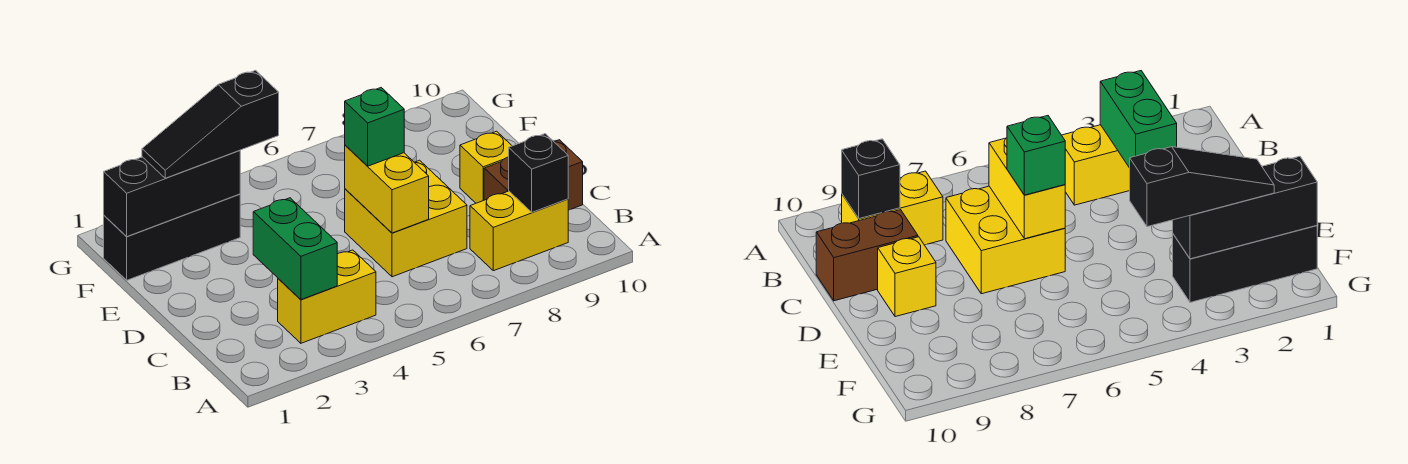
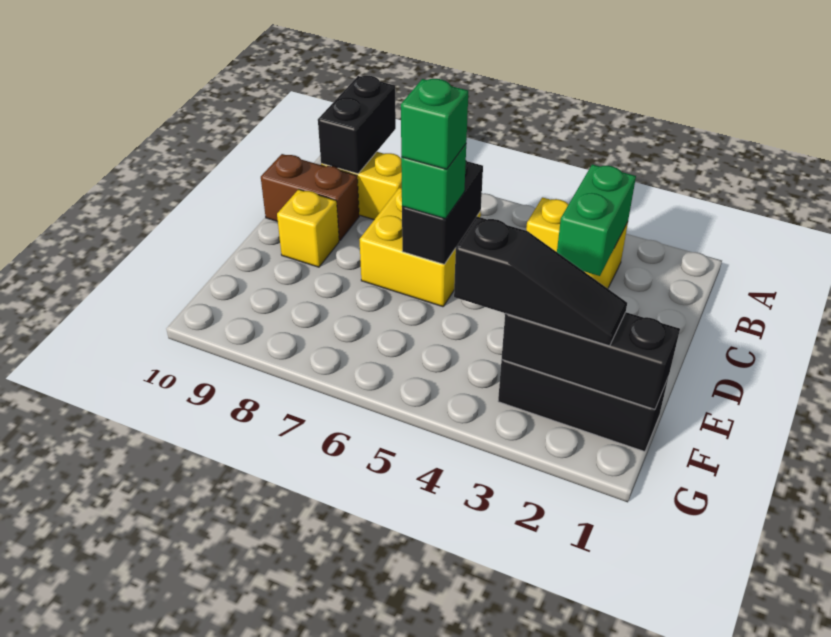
black brick B9 level 2 -> black brick A9:B9 level 2
yellow brick C6:D6 level 2 -> black brick C6:D6 level 2
none -> green brick D6 level 4

